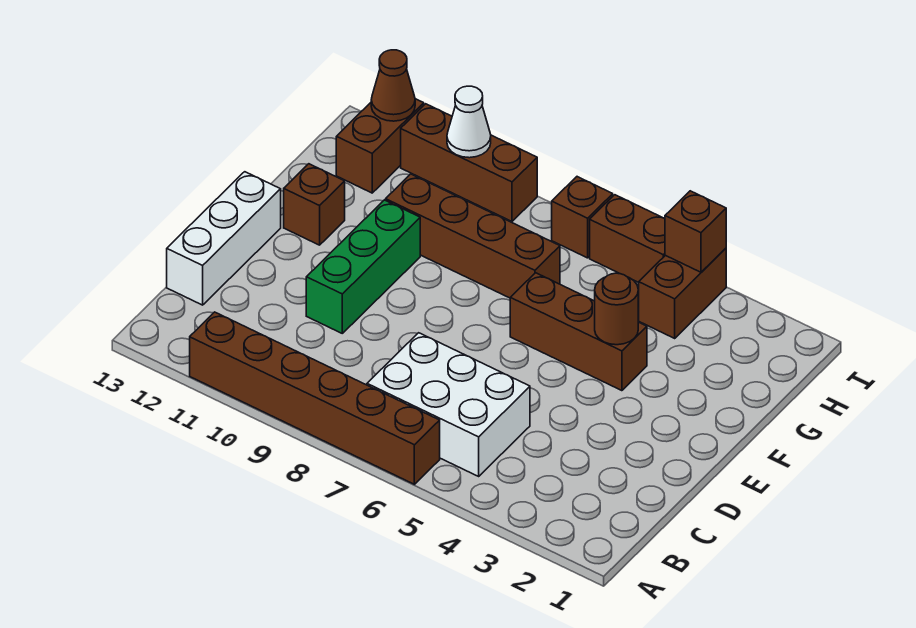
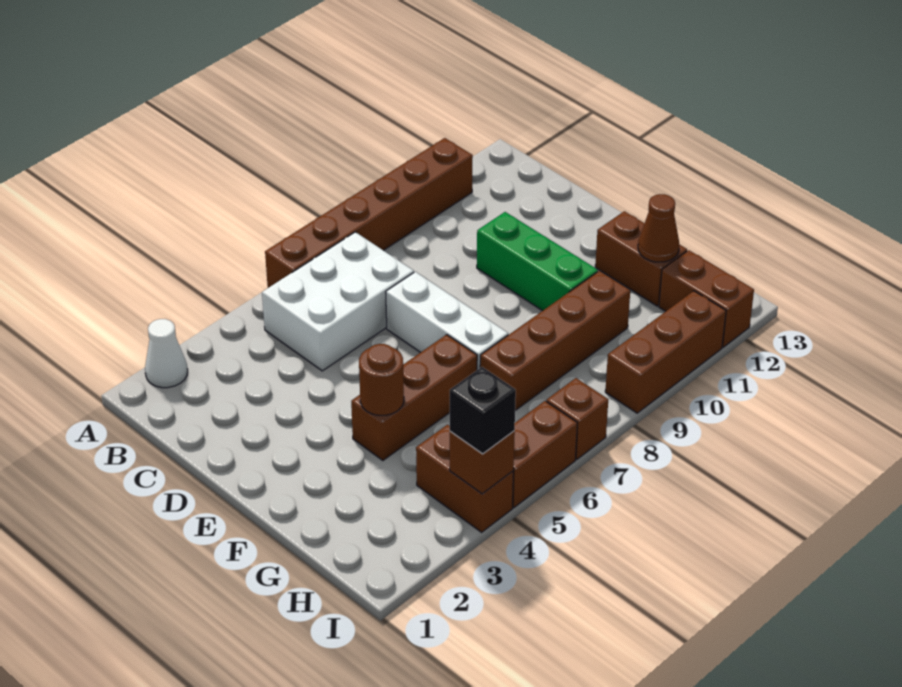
white brick C13:E13 level 1 -> white brick D7:F7 level 1
brown brick F12 level 1 -> brown brick F12:G12 level 1
none -> black brick I4 level 3
white cone I10 level 2 -> white cone A2 level 1
brown cone I12 level 2 -> brown cone G12 level 2

